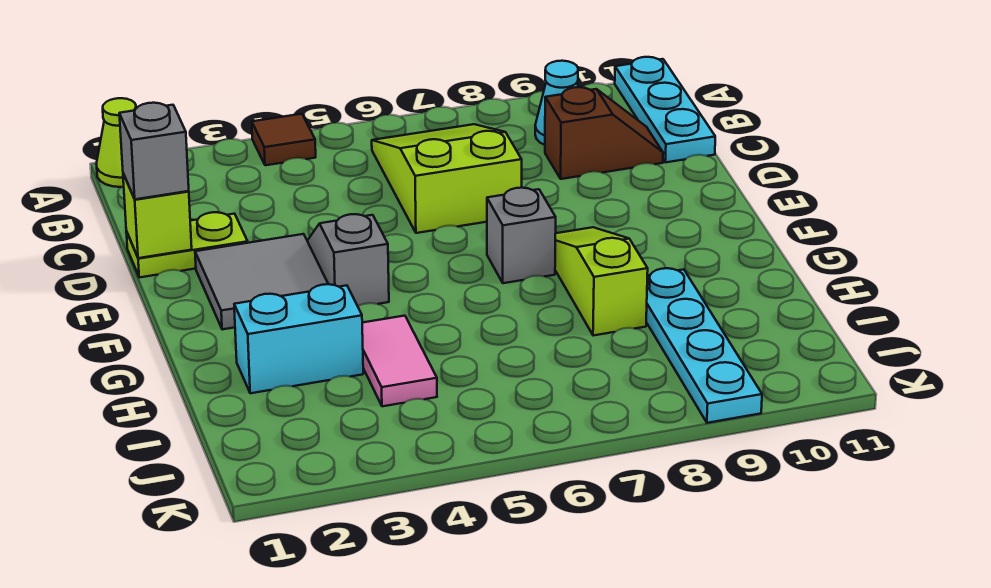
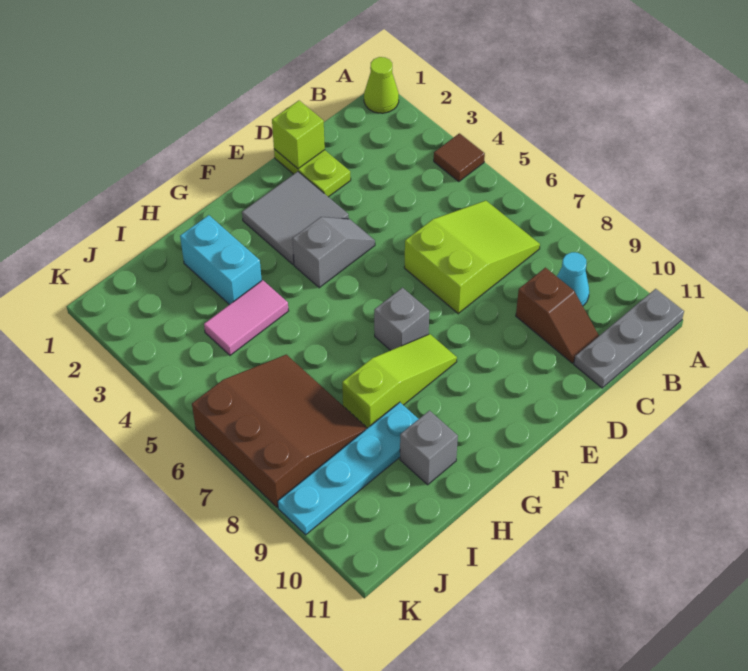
cyan plate A11:C11 level 1 -> grey plate A11:C11 level 1
grey brick D1 level 3 -> grey brick H10 level 1
none -> brown slope I6:K8 level 1 top K

